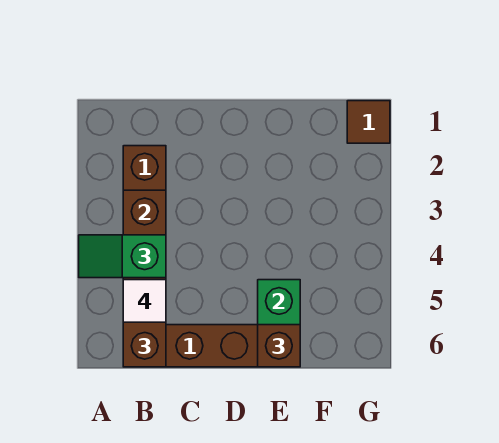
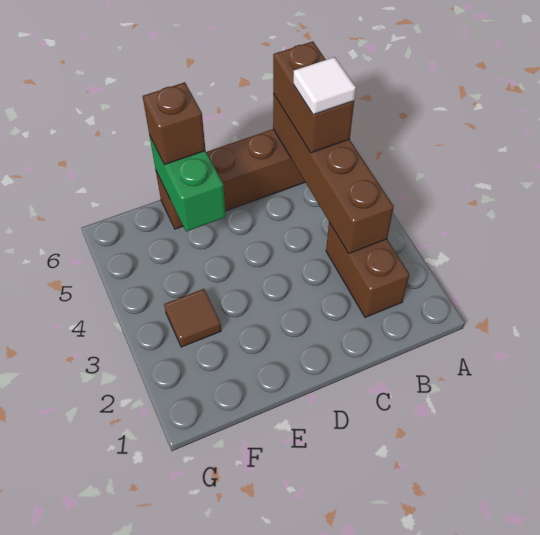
green slope A4:B4 level 3 top B -> none
brown tile G1 level 1 -> brown tile F3 level 1

